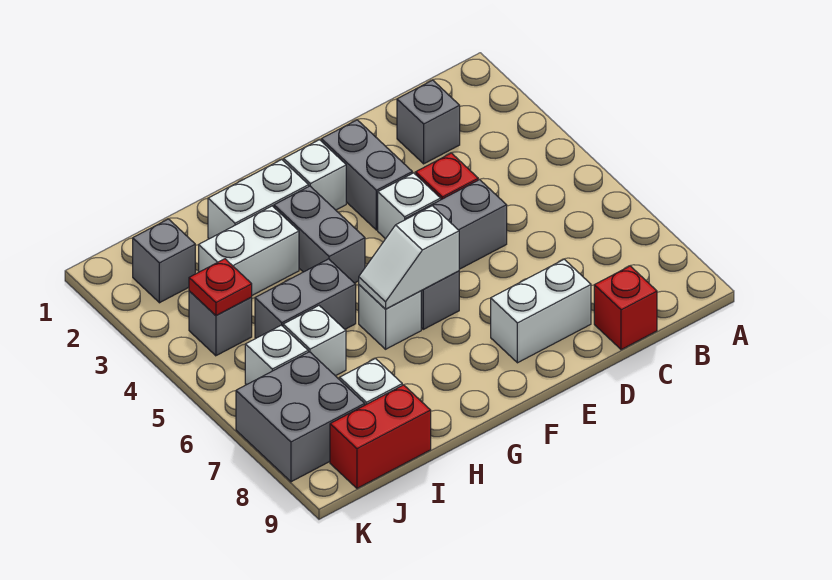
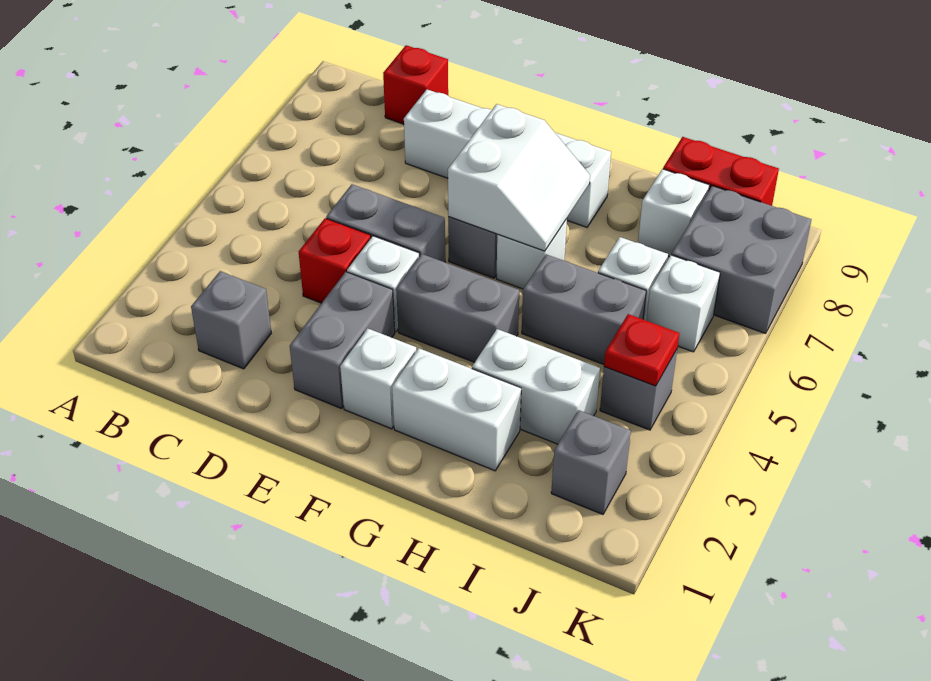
white brick D8:E8 level 1 -> white brick D8:G8 level 1
white slope F6:G6 level 2 top F -> white slope F6:G7 level 2 top F
grey brick G3:G4 level 1 -> grey brick F4:G4 level 1

